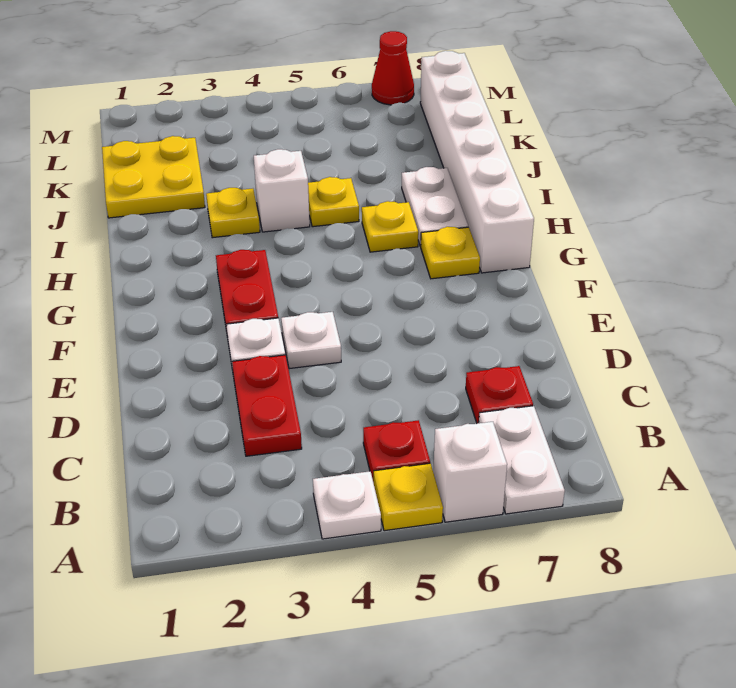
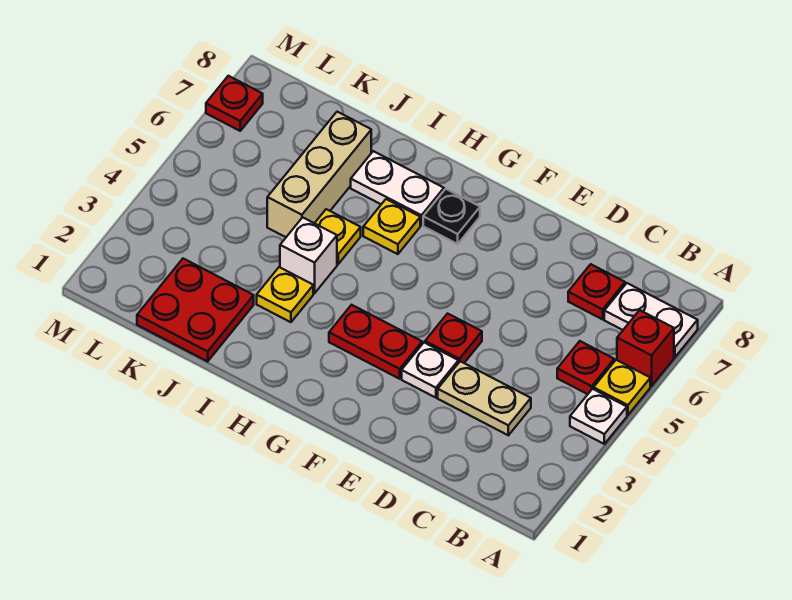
white brick A6 level 1 -> red brick A6 level 1
red plate C3:D3 level 1 -> tan plate C3:D3 level 1
white plate E4 level 1 -> red plate E4 level 1
yellow plate G7 level 1 -> black plate G7 level 1
white brick G8:L8 level 1 -> none
yellow plate J1:K2 level 1 -> red plate J1:K2 level 1
none -> tan brick J5:J7 level 1
red cone M7 level 1 -> red plate M7 level 1

